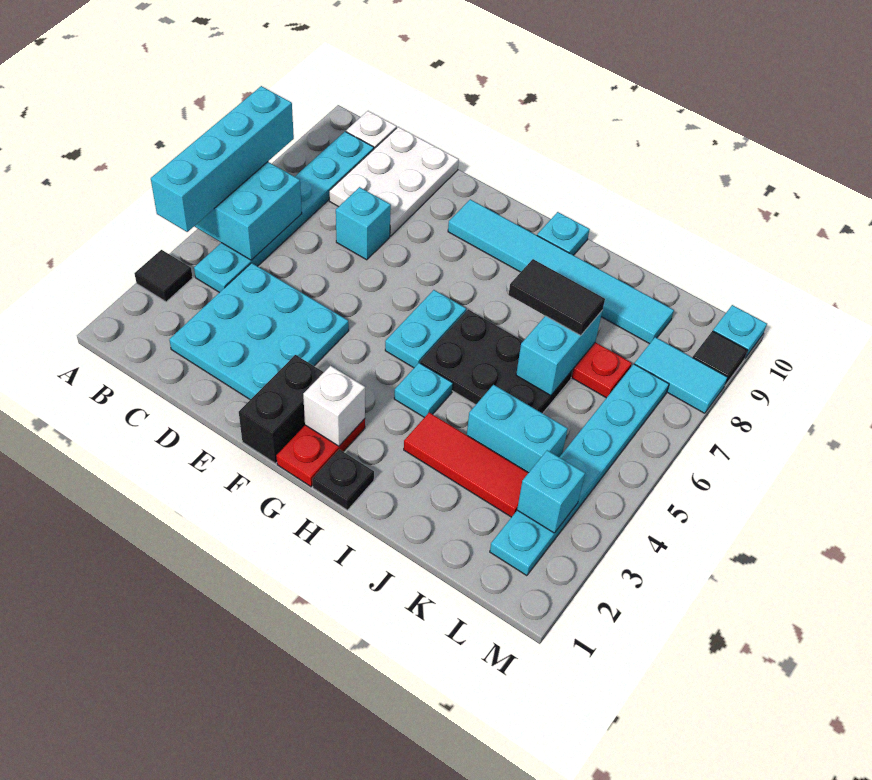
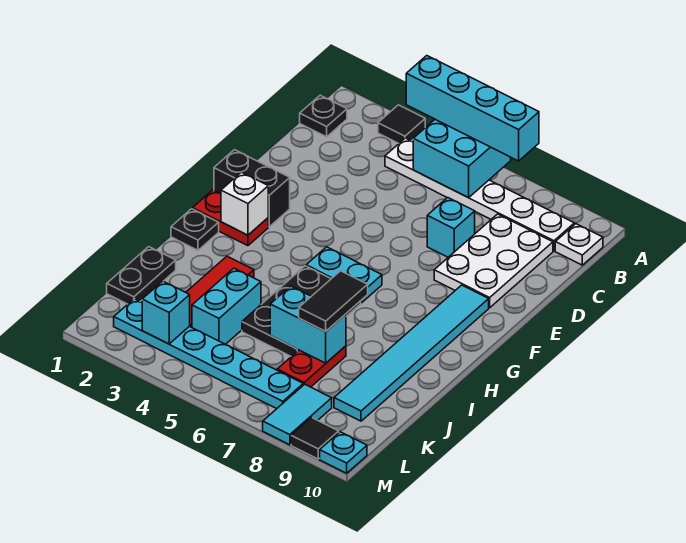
none -> black plate B1 level 1
cyan plate B4:B9 level 1 -> white plate B4:B9 level 1
cyan plate C2:E4 level 1 -> none
white plate C8:D10 level 1 -> white plate C8:E9 level 1
cyan plate H4 level 1 -> none
cyan plate H10 level 1 -> none
none -> black plate J1:K1 level 1

